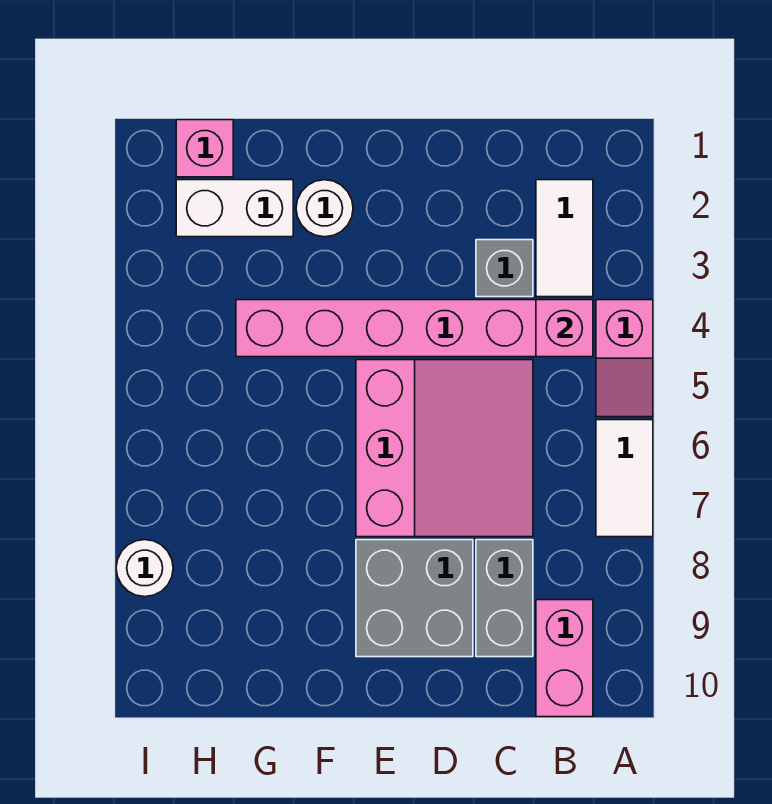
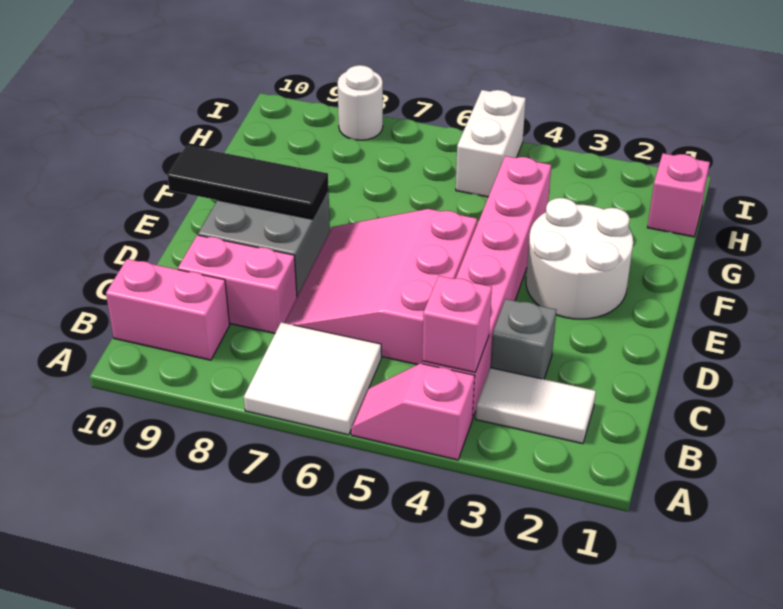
white tile A6:A7 level 1 -> white tile A6:B7 level 1
pink slope C5:E7 level 1 top E -> pink slope C5:E7 level 1 top 5
grey brick C8:C9 level 1 -> pink brick C8:C9 level 1
none -> black tile E8:E10 level 2
white round brick F2 level 1 -> white round brick E2:F3 level 1
white brick G2:H2 level 1 -> white brick H5:I5 level 1

